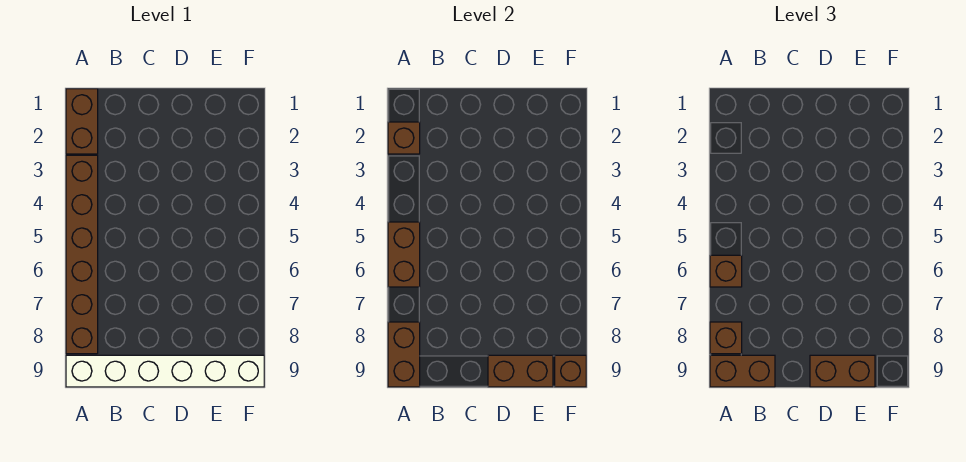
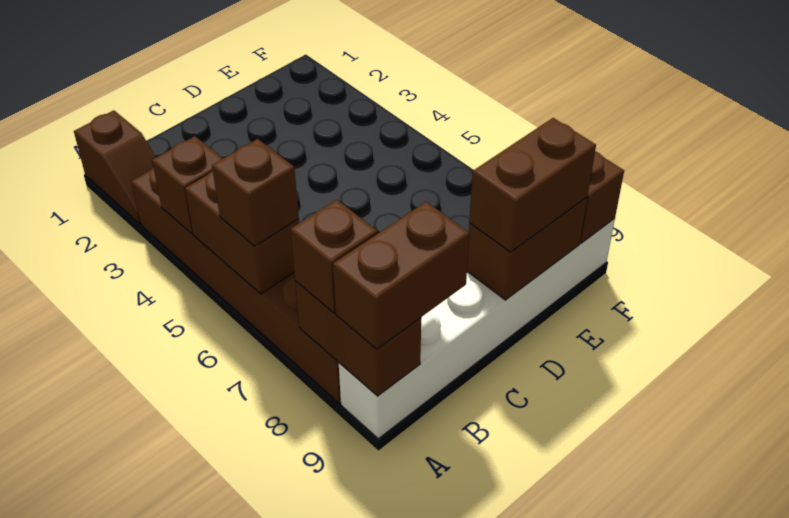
brown brick A1:A2 level 1 -> brown slope A1:A2 level 1 top 1
brown brick A2 level 2 -> brown brick A4 level 2

